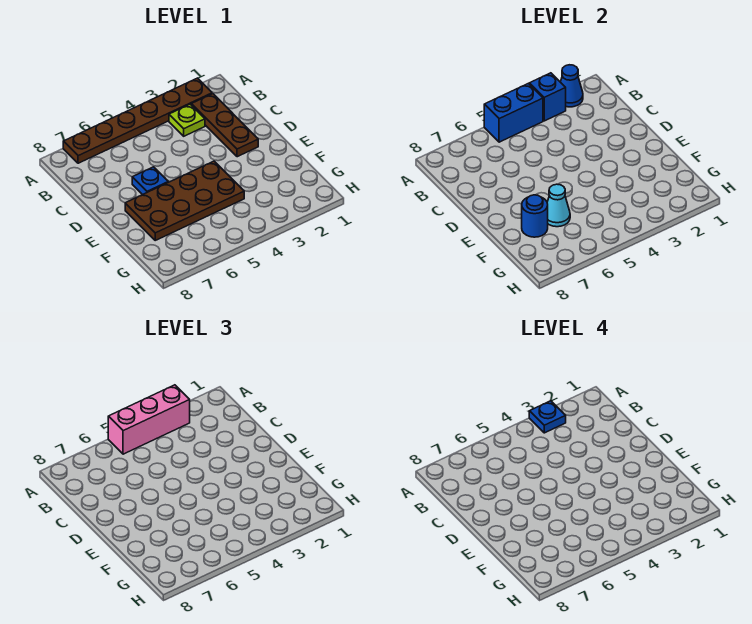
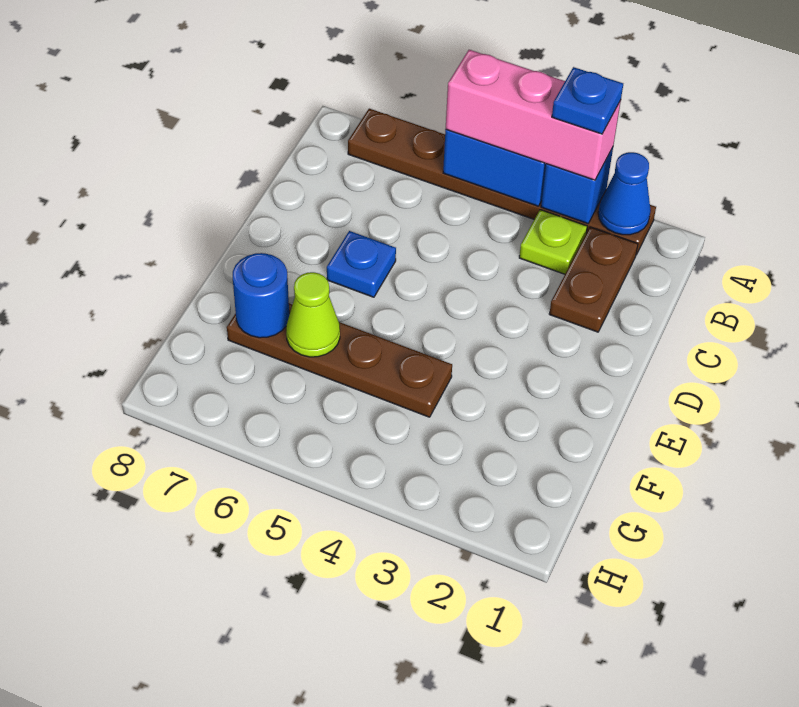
brown plate B2:D2 level 1 -> brown plate B2:C2 level 1
brown plate E4:F7 level 1 -> brown plate F4:F7 level 1
cyan cone F6 level 2 -> lime cone F6 level 2

